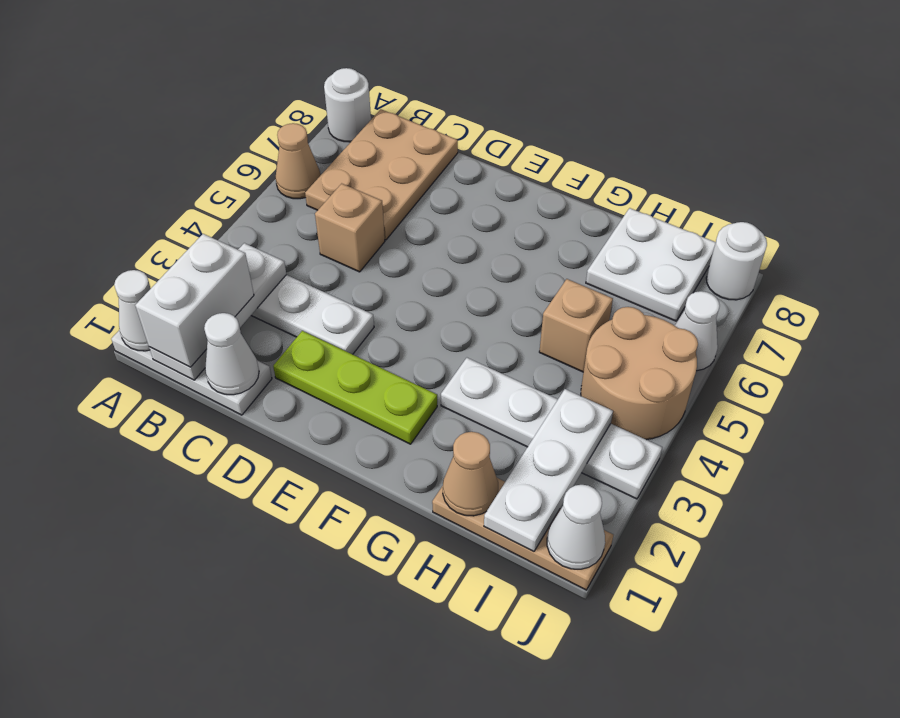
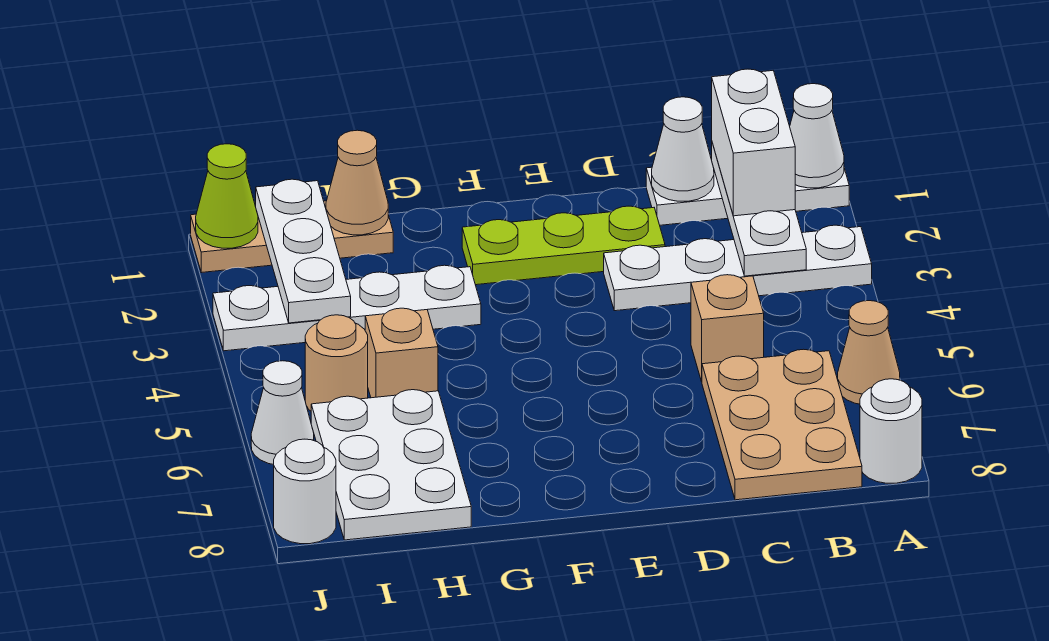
white plate H7:I8 level 1 -> white plate H6:I8 level 1
tan round brick I4:J5 level 1 -> tan round brick I5 level 1
white cone J1 level 2 -> lime cone J1 level 2

